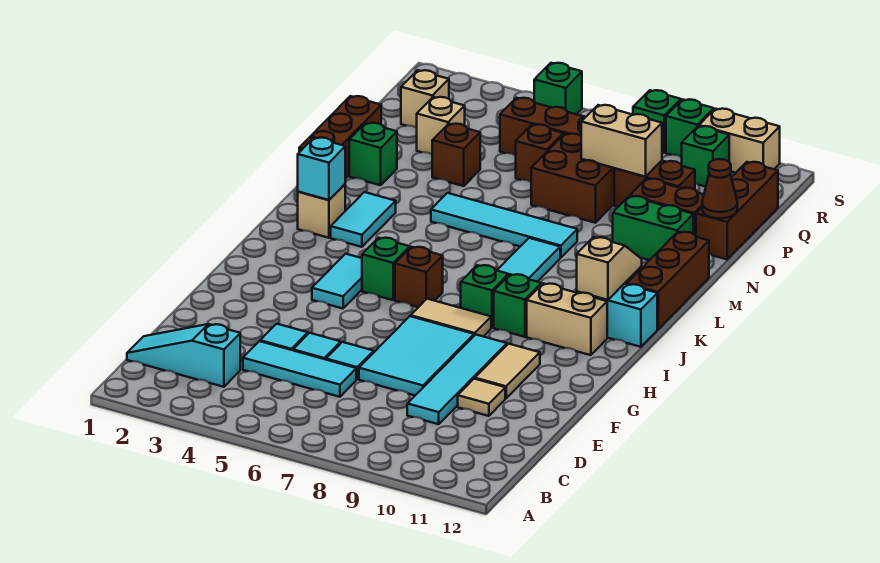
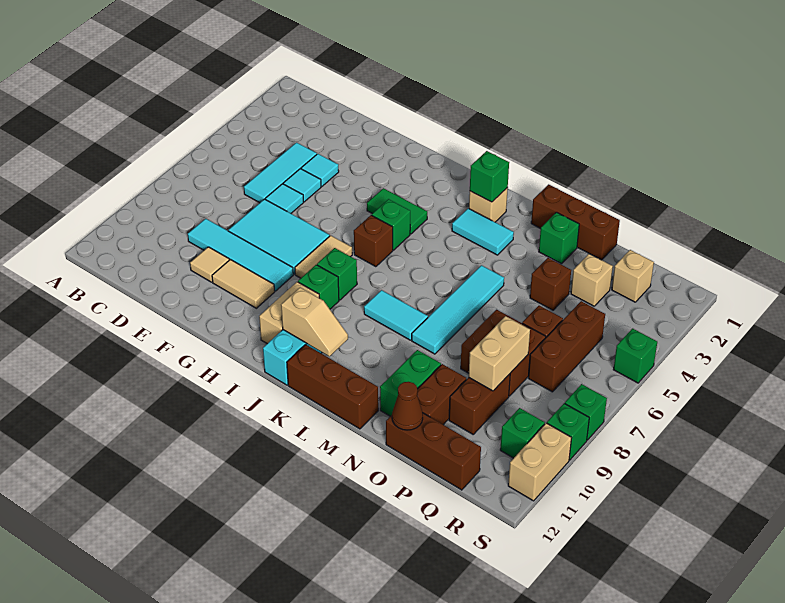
cyan slope C1:C3 level 1 top 3 -> none
cyan tile H4:I4 level 1 -> green tile H4:I4 level 1
cyan brick K2 level 2 -> green brick K2 level 2

